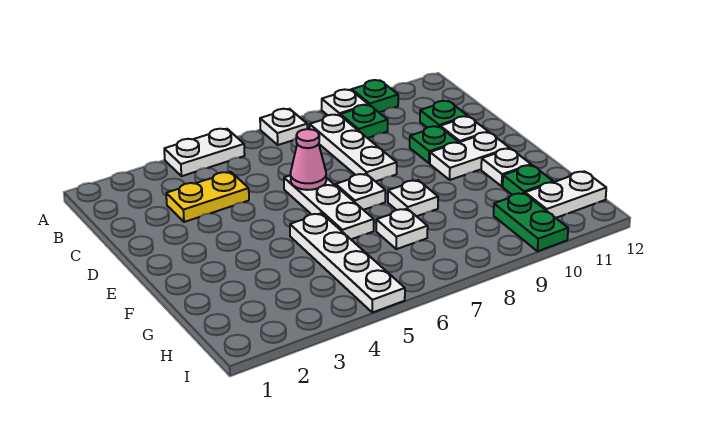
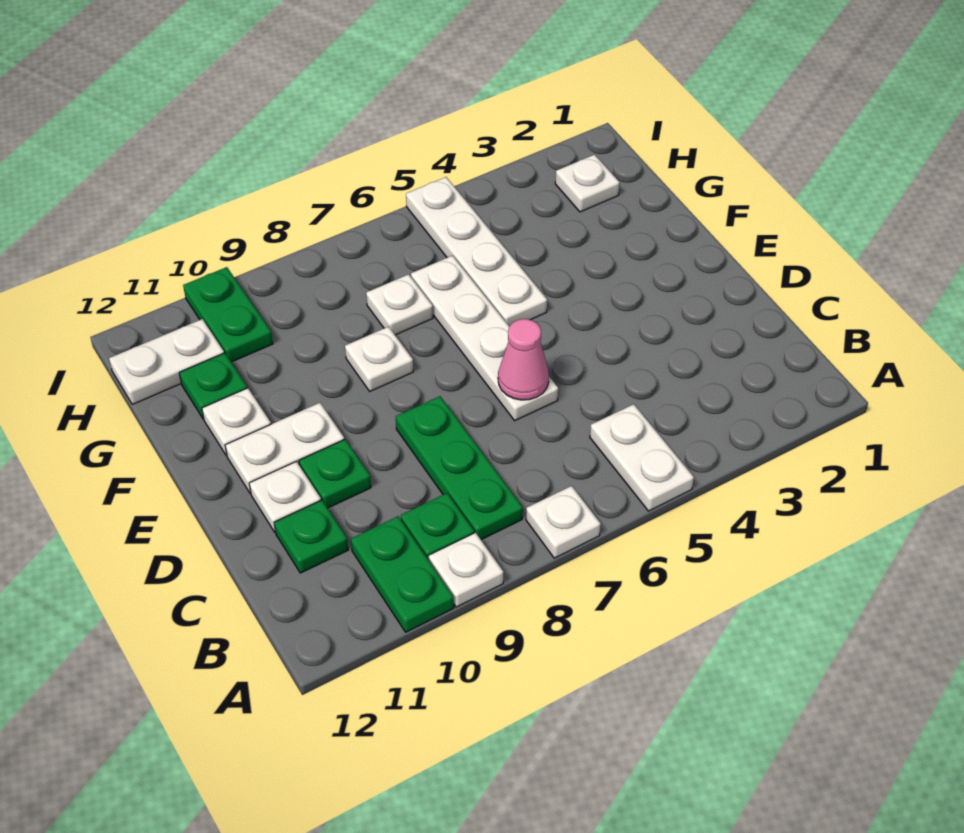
white plate A4:A5 level 1 -> white plate A5:B5 level 1
green plate A10 level 1 -> green plate A10:B10 level 1
white plate B8:D8 level 1 -> green plate B8:D8 level 1
yellow plate C3:C4 level 1 -> none
white plate D6:F6 level 1 -> white plate D6:G6 level 1
white plate E7 level 1 -> white plate H2 level 1

